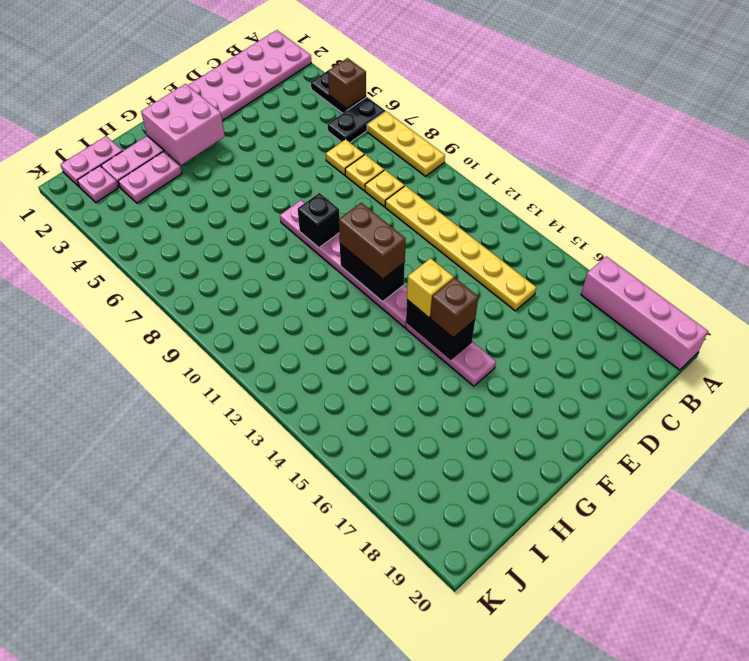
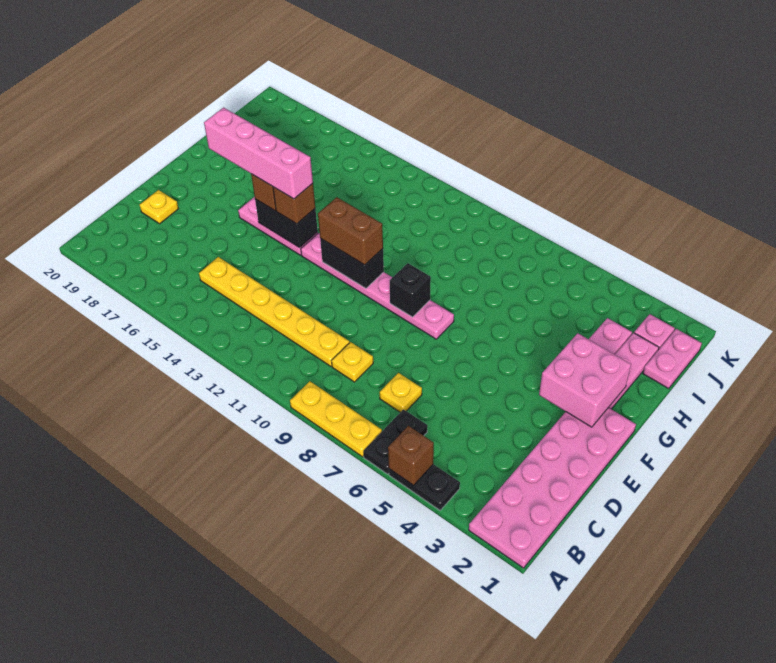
pink brick A17:A20 level 1 -> pink brick F14:F17 level 4
yellow plate C8 level 1 -> yellow plate D19 level 1
yellow brick F14 level 3 -> brown brick F14 level 3

